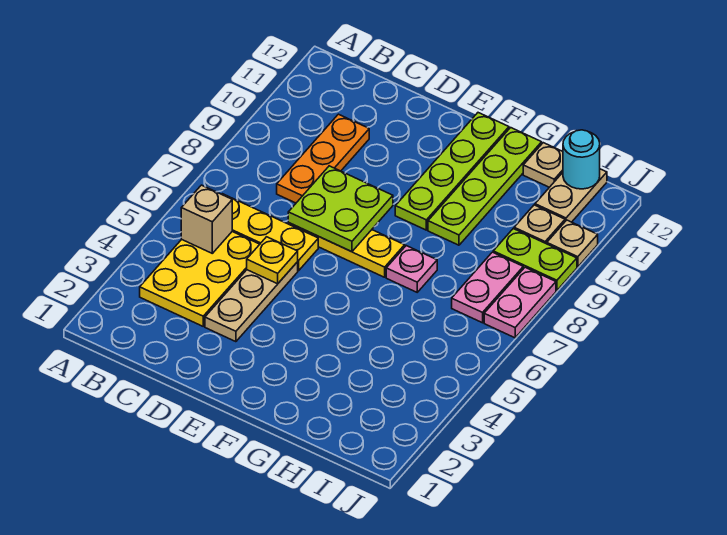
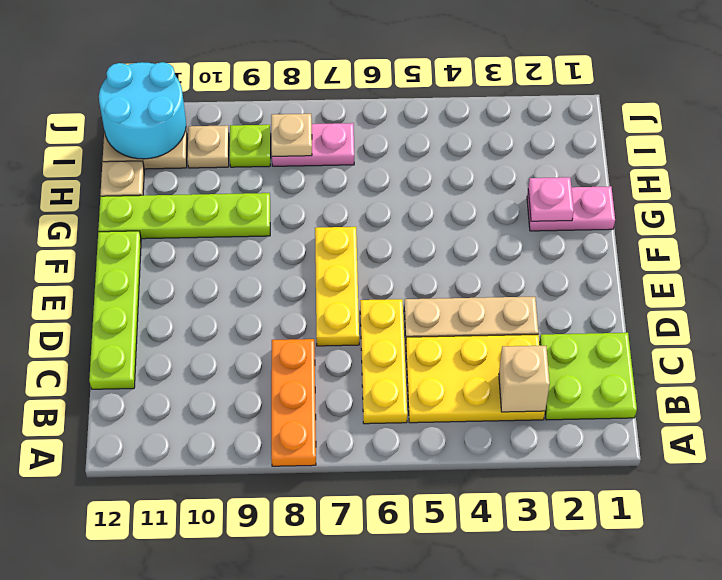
tan brick B5 level 2 -> tan brick B3 level 2
orange plate C8:C10 level 1 -> orange plate A8:C8 level 1
yellow plate D5 level 2 -> none
lime plate D7:E8 level 2 -> lime plate B1:C2 level 1
lime plate F9:F12 level 1 -> lime plate C12:F12 level 1
pink plate G7 level 1 -> pink plate G2 level 2
lime plate I9:J9 level 1 -> lime plate I9 level 1
cyan round brick I12 level 2 -> cyan round brick I11:J12 level 2
pink plate J7:J8 level 1 -> pink plate G1:G2 level 1
tan plate J10 level 1 -> tan plate I8 level 2

